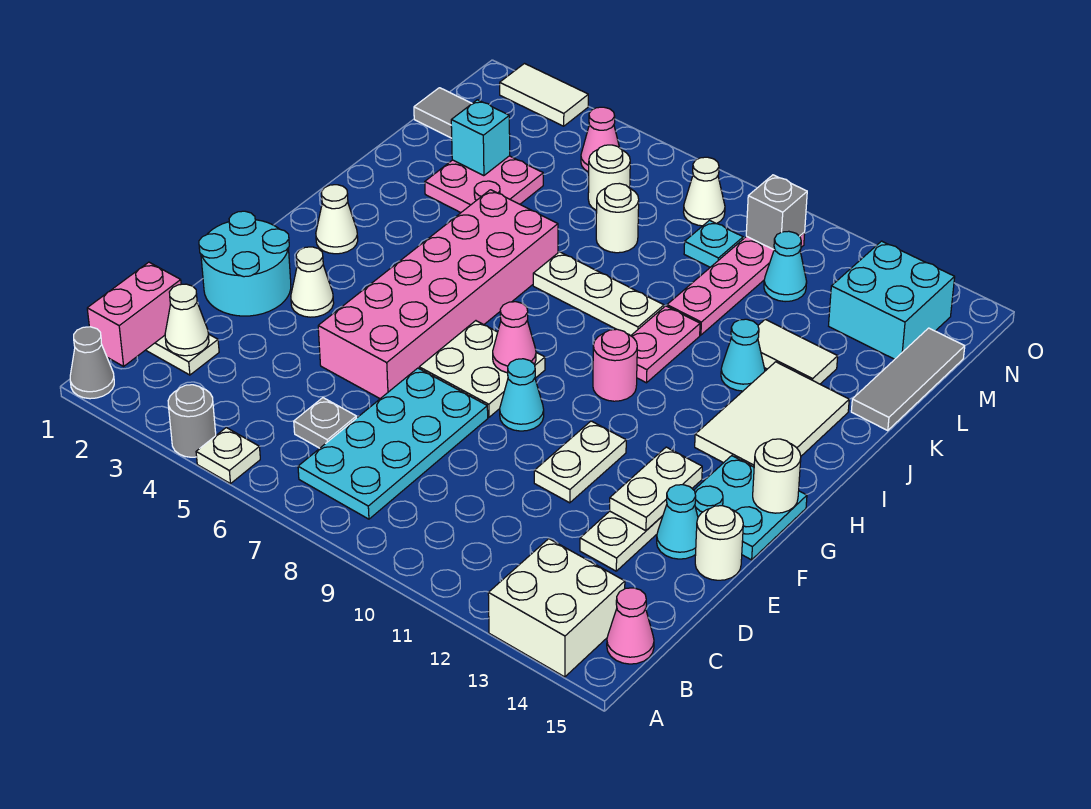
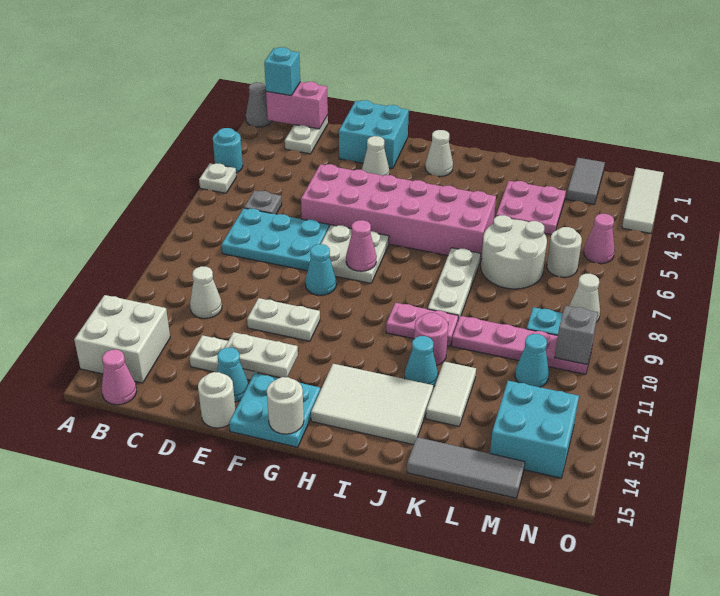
grey round brick A4 level 1 -> cyan round brick A4 level 1
cyan plate B7:E8 level 1 -> cyan plate C7:E8 level 1
white cone C2 level 2 -> white cone C11 level 1
cyan round brick E1:F2 level 1 -> cyan brick E1:F2 level 1
pink round brick H10 level 1 -> pink round brick J11 level 1
cyan brick L3 level 2 -> cyan brick B1 level 3
white round brick L7 level 1 -> white round brick K6:L7 level 1
white tile O2:O3 level 1 -> white tile O1:O3 level 1

